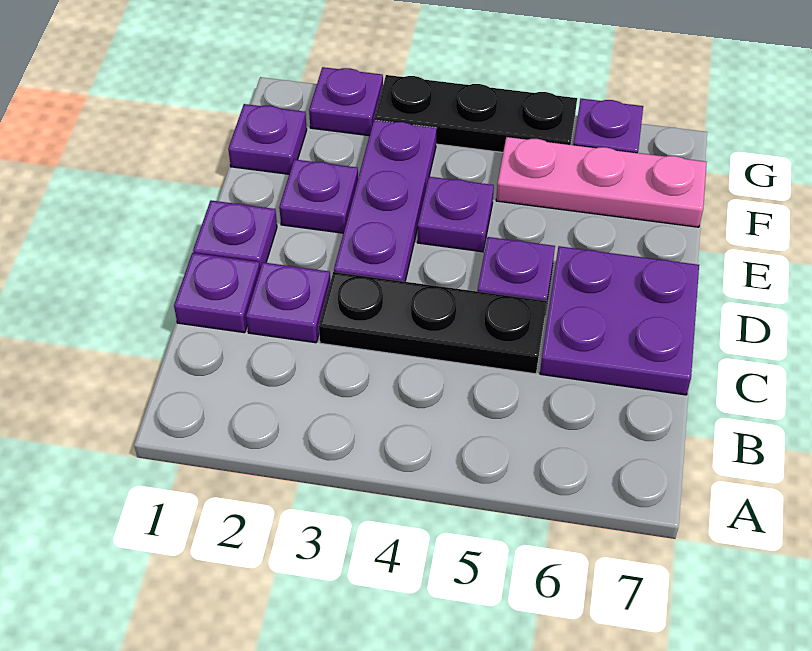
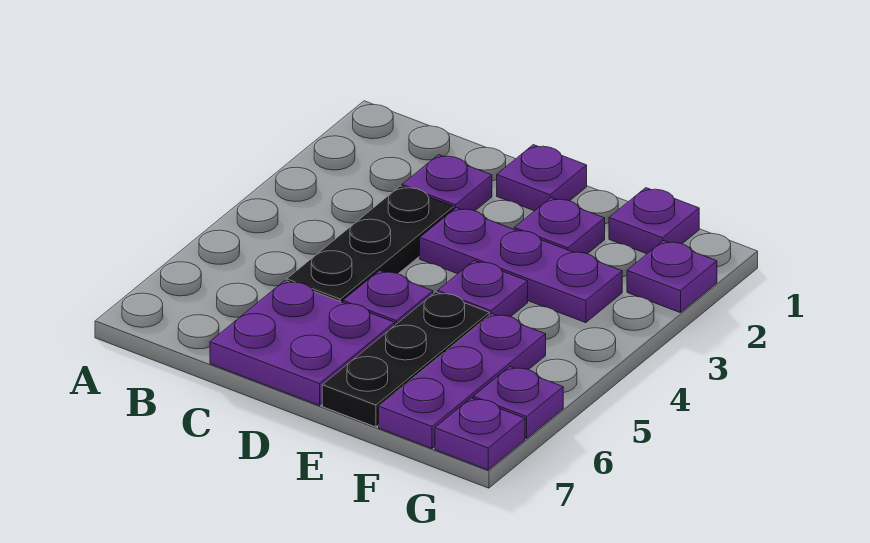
purple plate C1 level 1 -> purple plate G7 level 1
pink plate F5:F7 level 1 -> purple plate F5:F7 level 1
black plate G3:G5 level 1 -> black plate E5:E7 level 1

